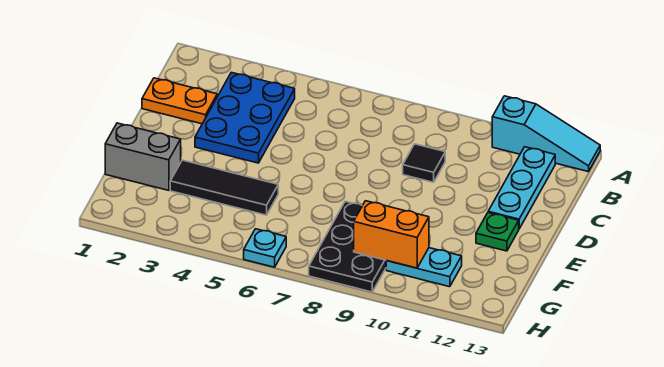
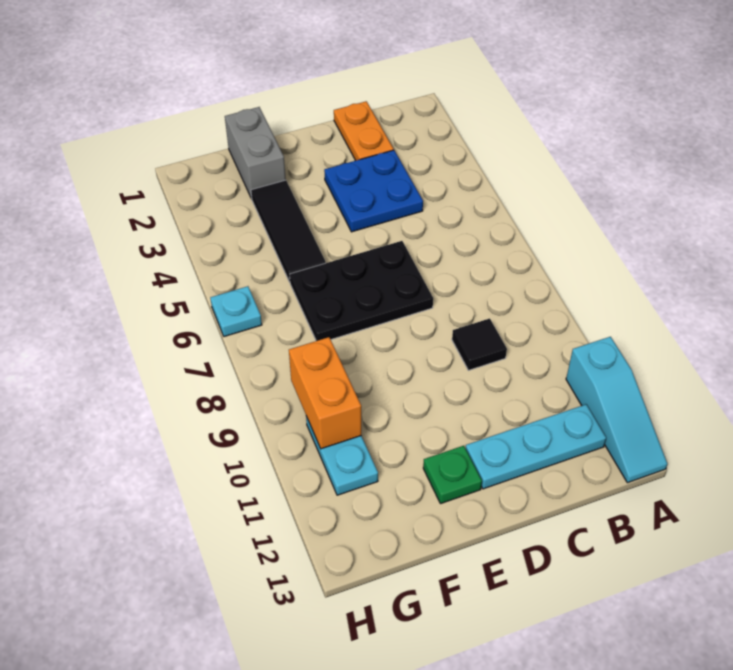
blue plate B3:D4 level 1 -> blue plate C3:D4 level 1
black plate F8:H9 level 1 -> black plate D6:F7 level 1

